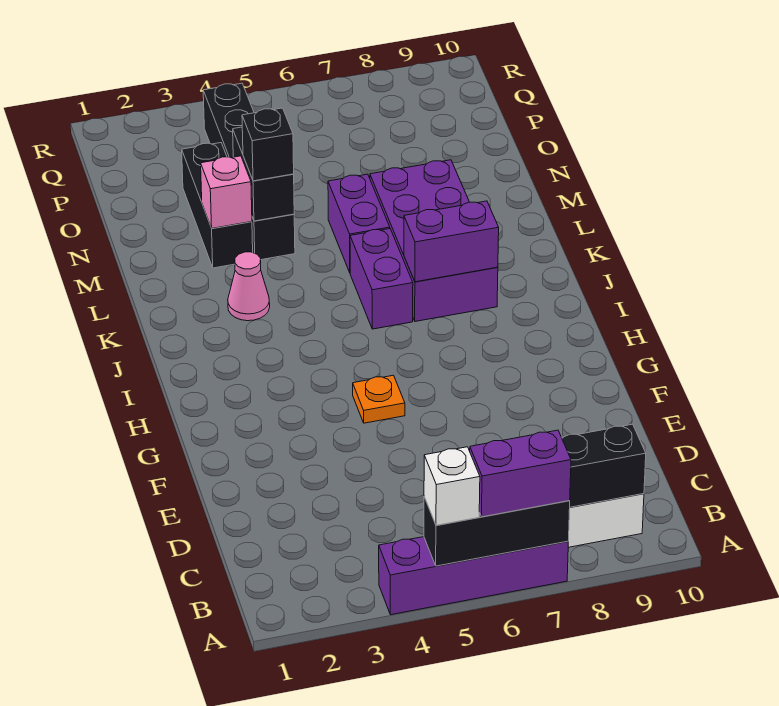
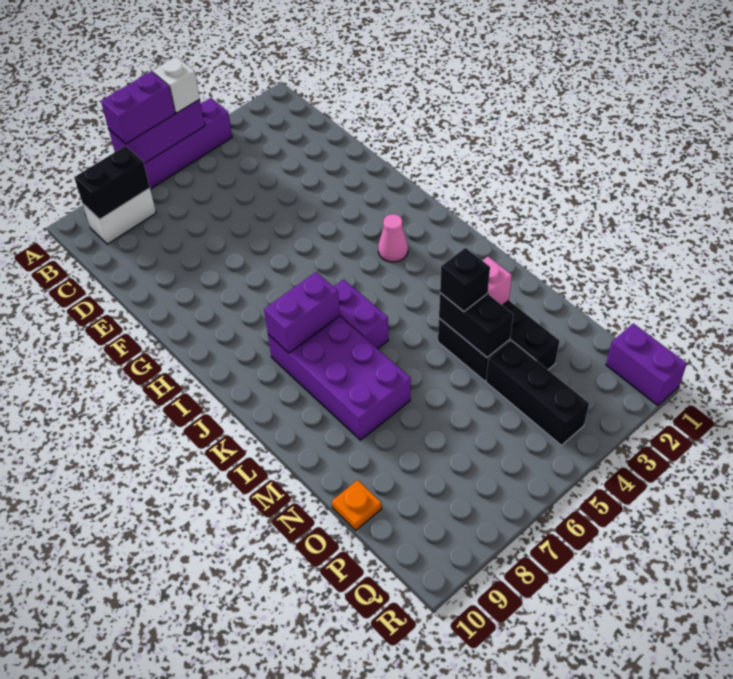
black brick A5:A7 level 2 -> purple brick A5:A7 level 2
orange plate G5 level 1 -> orange plate O10 level 1
pink cone K3 level 1 -> pink cone I3 level 1
purple brick L6:M6 level 1 -> purple brick Q1:R1 level 1

